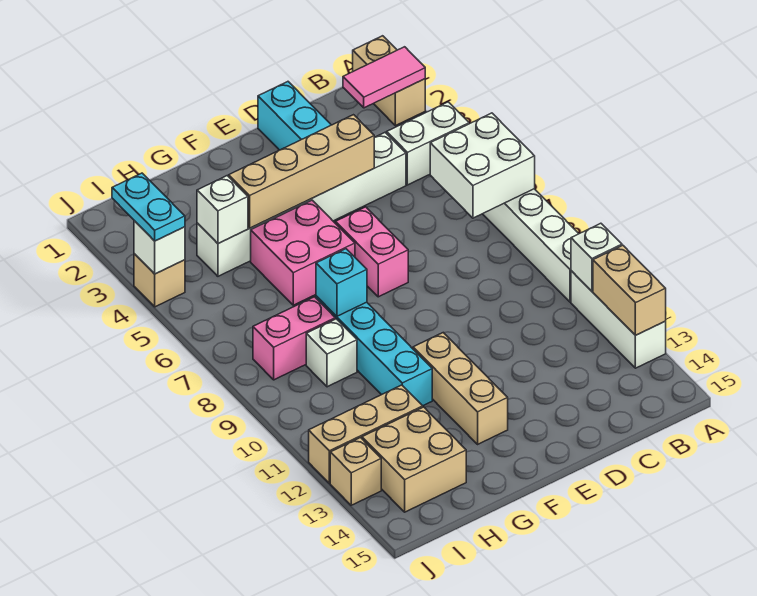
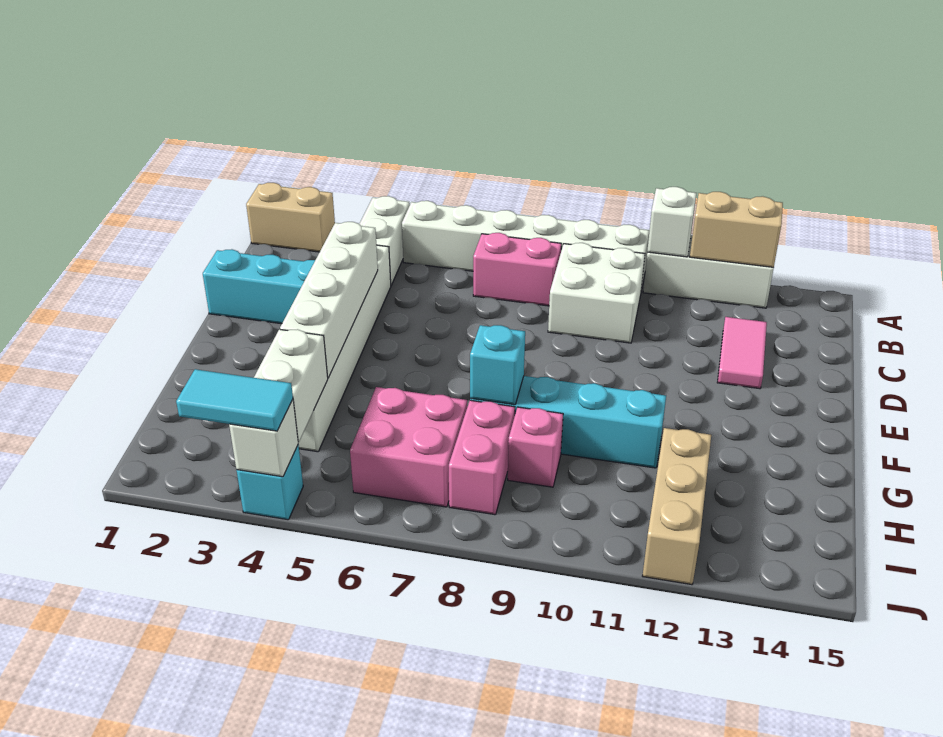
pink tile A2:B2 level 2 -> pink tile C13:D13 level 1
white brick A6:B7 level 2 -> white brick B9:C10 level 1
tan brick D4:G4 level 2 -> white brick D4:G4 level 2
pink brick E6:E7 level 1 -> pink brick B7:B8 level 1
pink brick F5:G6 level 1 -> pink brick H6:I7 level 1
tan brick F11:F13 level 1 -> none
white brick H4 level 2 -> white brick H4:I4 level 2
white brick H9 level 1 -> pink brick H9 level 1
tan brick H13:I14 level 1 -> none
cyan plate J3:J4 level 3 -> cyan tile J3:J4 level 3
tan brick J4 level 1 -> cyan brick J4 level 1
tan brick J13 level 1 -> none

